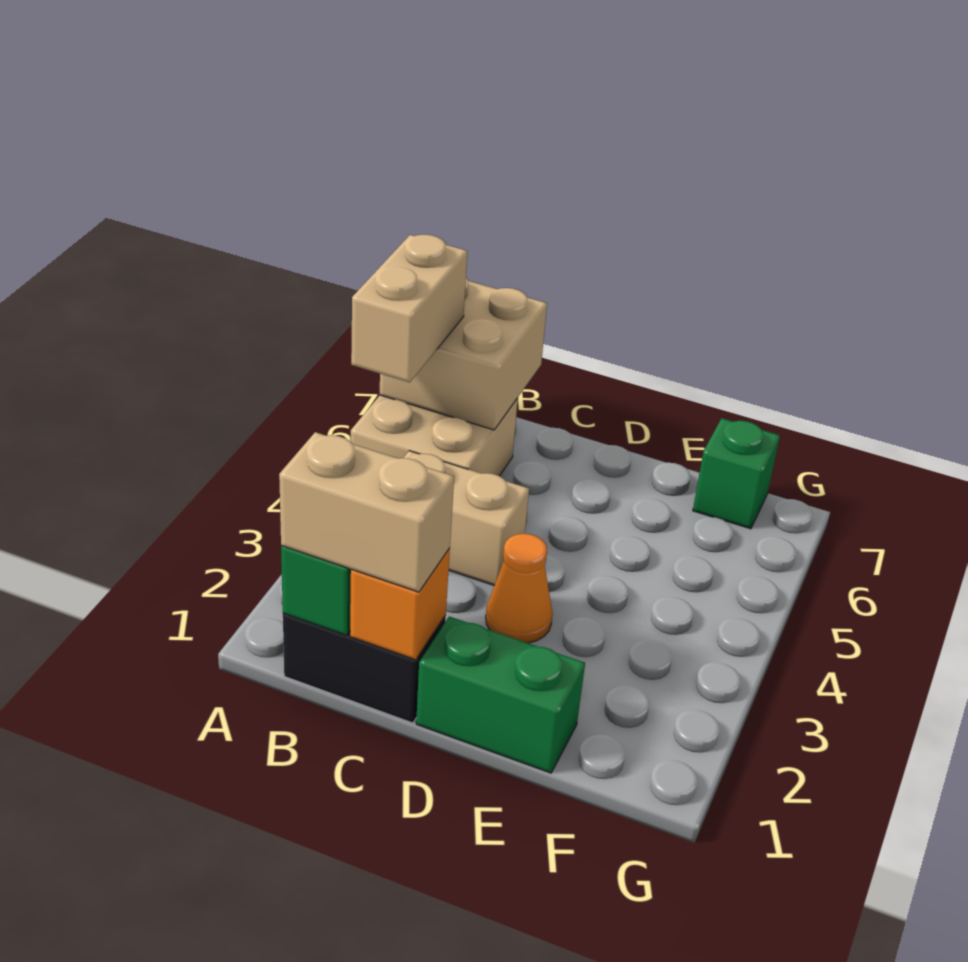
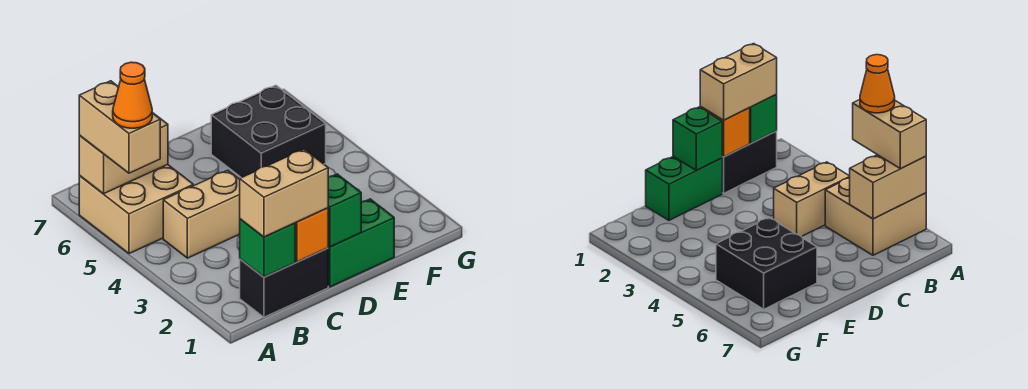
tan brick A6:B7 level 2 -> tan brick A6:B6 level 2
orange cone D3 level 1 -> orange cone A5 level 4
none -> black brick E5:F6 level 1
green brick F7 level 1 -> green brick D1 level 2

